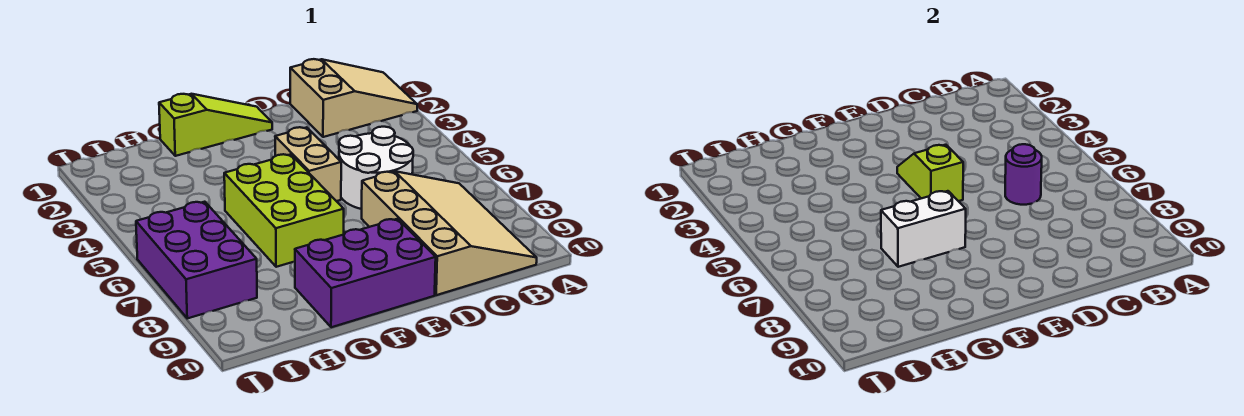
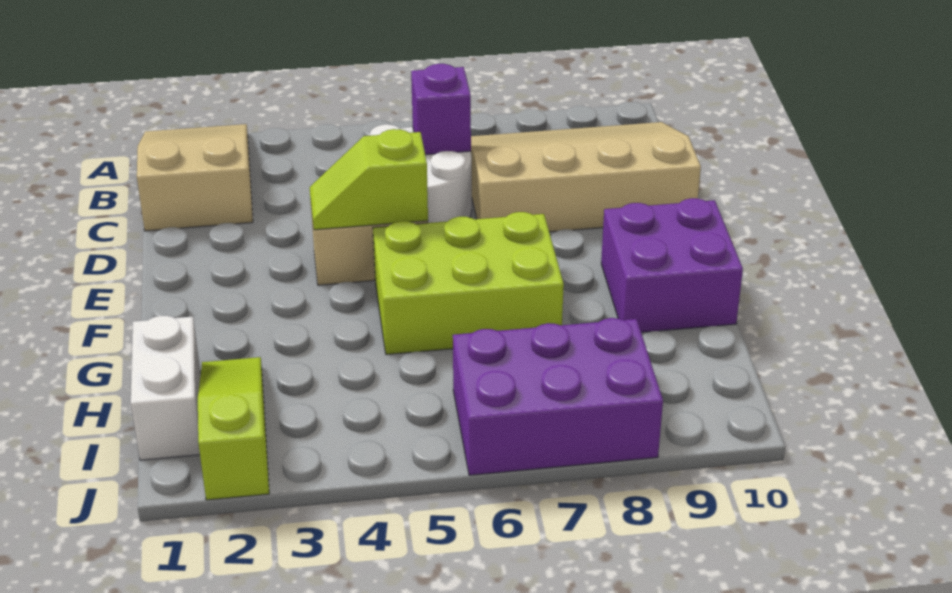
purple round brick C6 level 2 -> purple brick C6 level 2
lime slope E1:G1 level 1 top G -> lime slope H2:J2 level 1 top J
purple brick E9:G10 level 1 -> purple brick F9:G10 level 1
white brick F7:G7 level 2 -> white brick H1:I1 level 1

